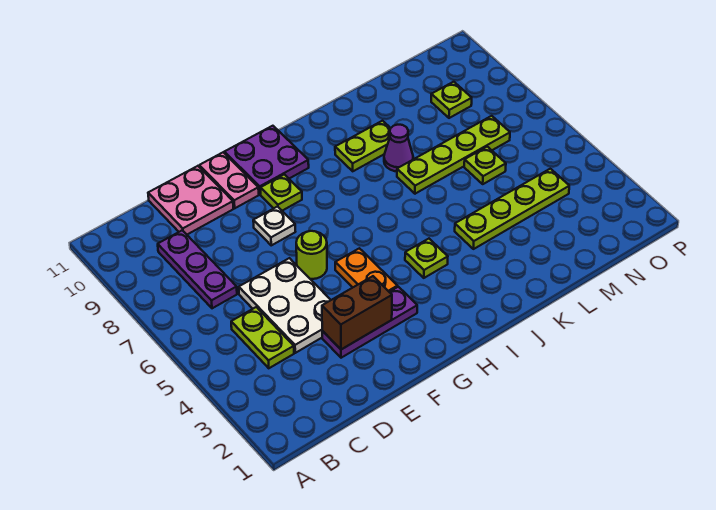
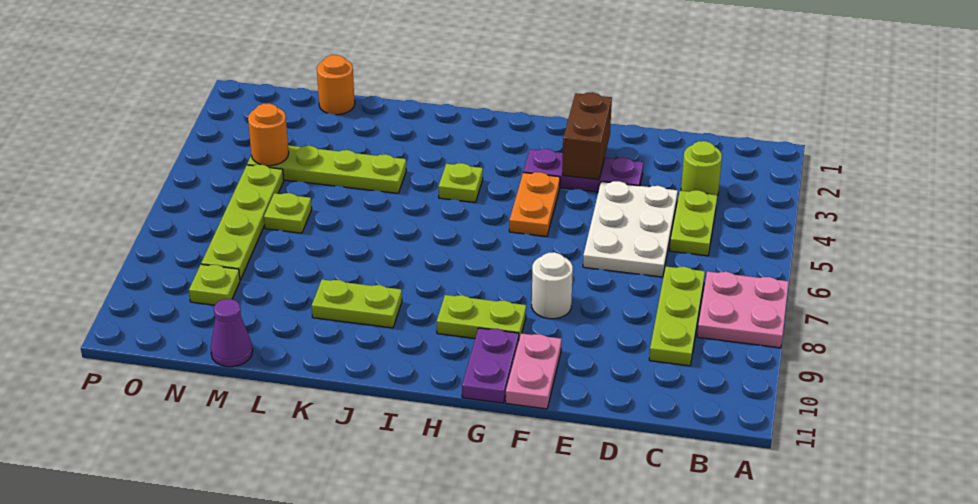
purple plate C7:C9 level 1 -> lime plate C7:C9 level 1
pink plate D10:E11 level 1 -> pink plate A7:B8 level 1
brown brick E3:F3 level 2 -> brown brick F2:F3 level 2
lime round brick F6 level 1 -> lime round brick C3 level 1
white plate F8 level 1 -> white round brick F8 level 1
lime plate G9 level 1 -> lime plate G9:H9 level 1
purple plate G10:H11 level 1 -> purple plate G10:G11 level 1
lime plate K7:N7 level 1 -> lime plate N5:N8 level 1
purple cone K8 level 1 -> purple cone M11 level 1
none -> orange round brick M1 level 1
none -> orange round brick N4 level 2

